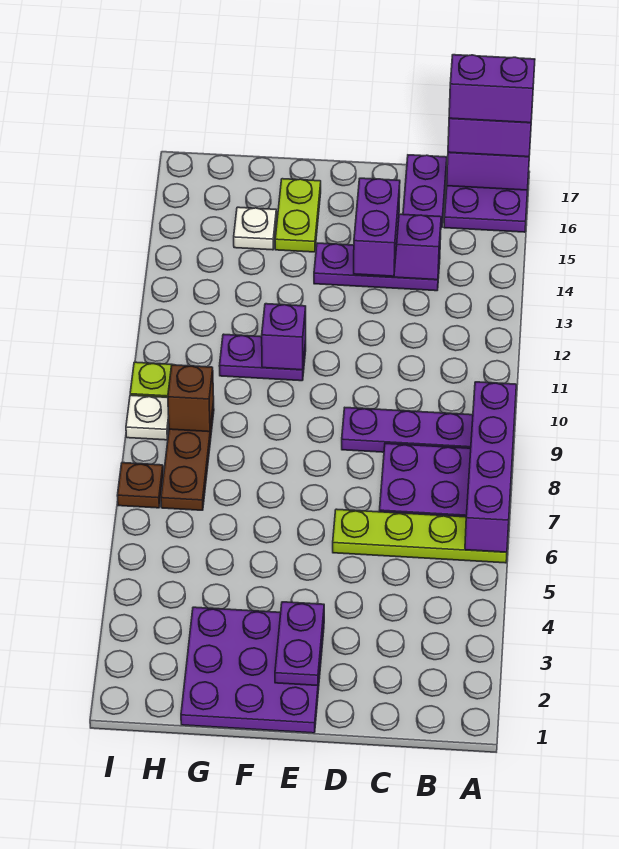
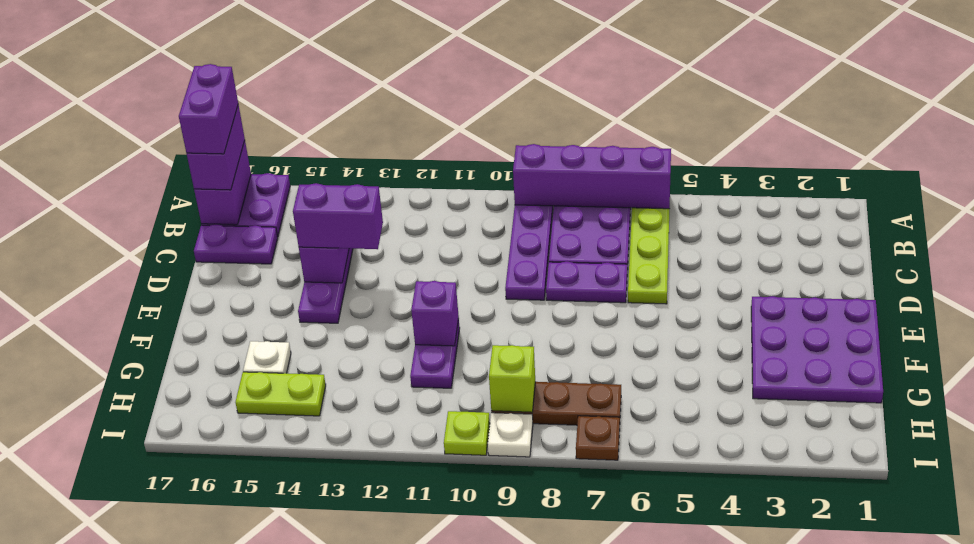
purple plate E2:E3 level 2 -> purple plate D7:D8 level 1
lime plate F15:F16 level 1 -> lime plate H14:H15 level 1
brown brick H9 level 2 -> lime brick H9 level 2

